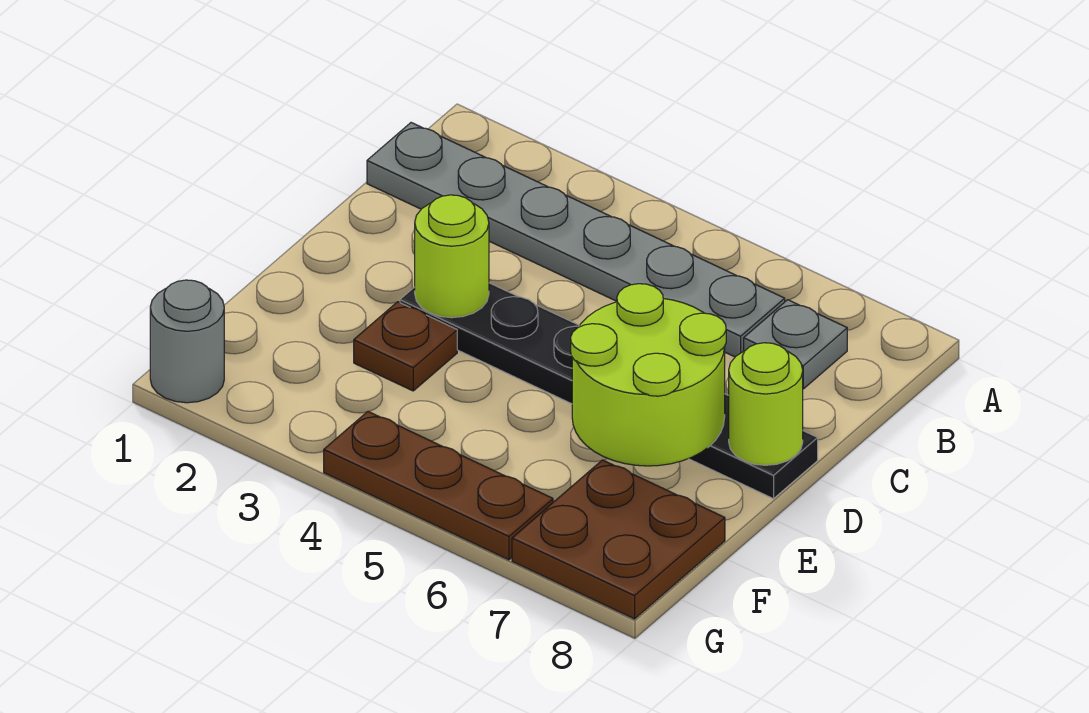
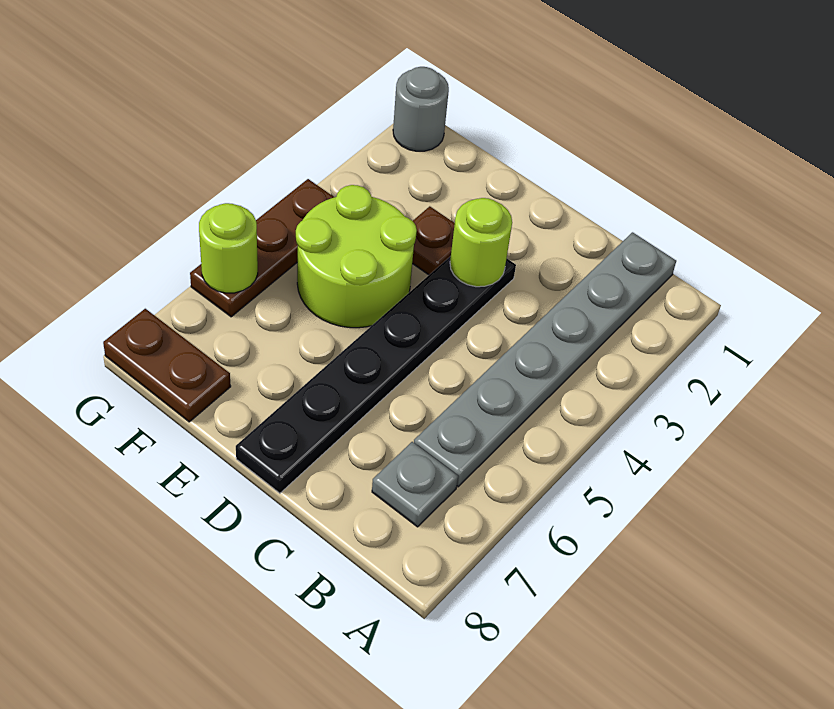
lime round brick D6:E7 level 2 -> lime round brick E4:F5 level 1
lime round brick D8 level 2 -> lime round brick G6 level 2
brown plate F7:G8 level 1 -> brown plate F8:G8 level 1

